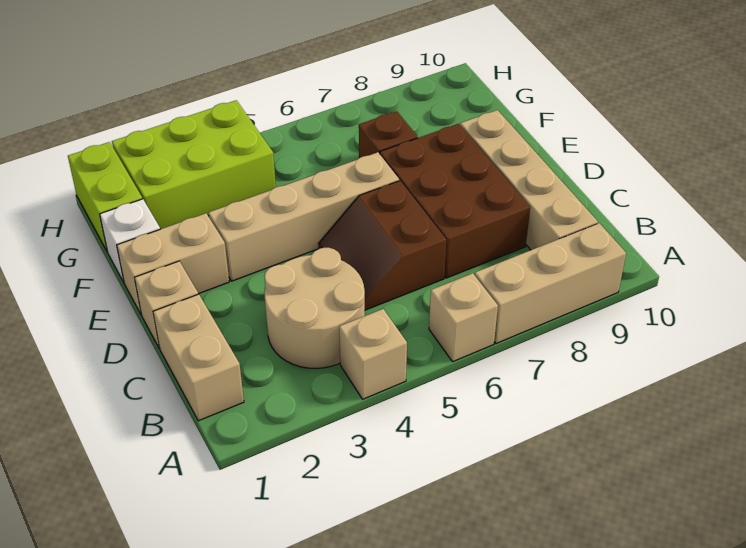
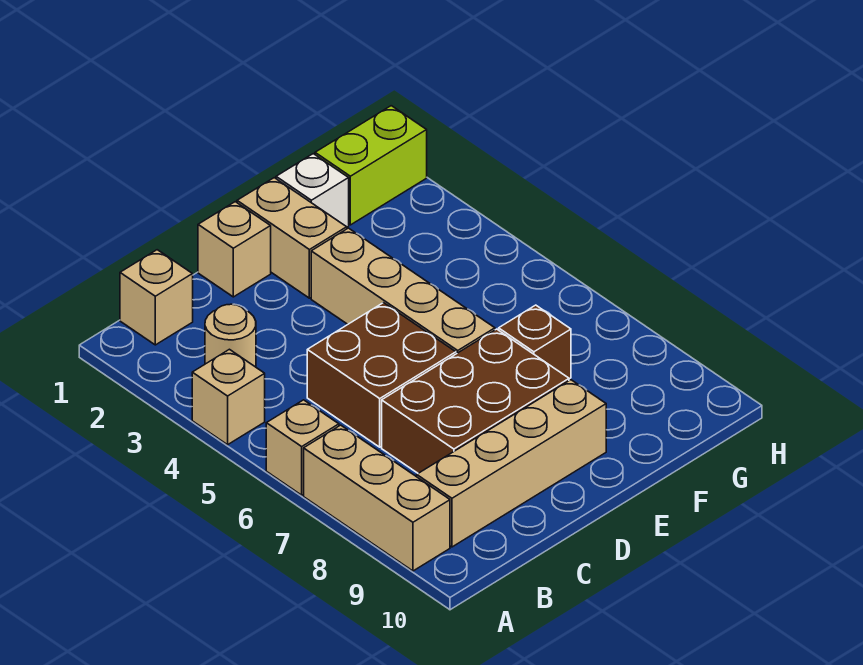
tan brick B1:C1 level 1 -> tan brick B1 level 1
tan round brick B3:C4 level 1 -> tan round brick B3 level 1
brown slope C5:D6 level 1 top 6 -> brown brick C5:D6 level 1
lime brick G2:H4 level 1 -> none

